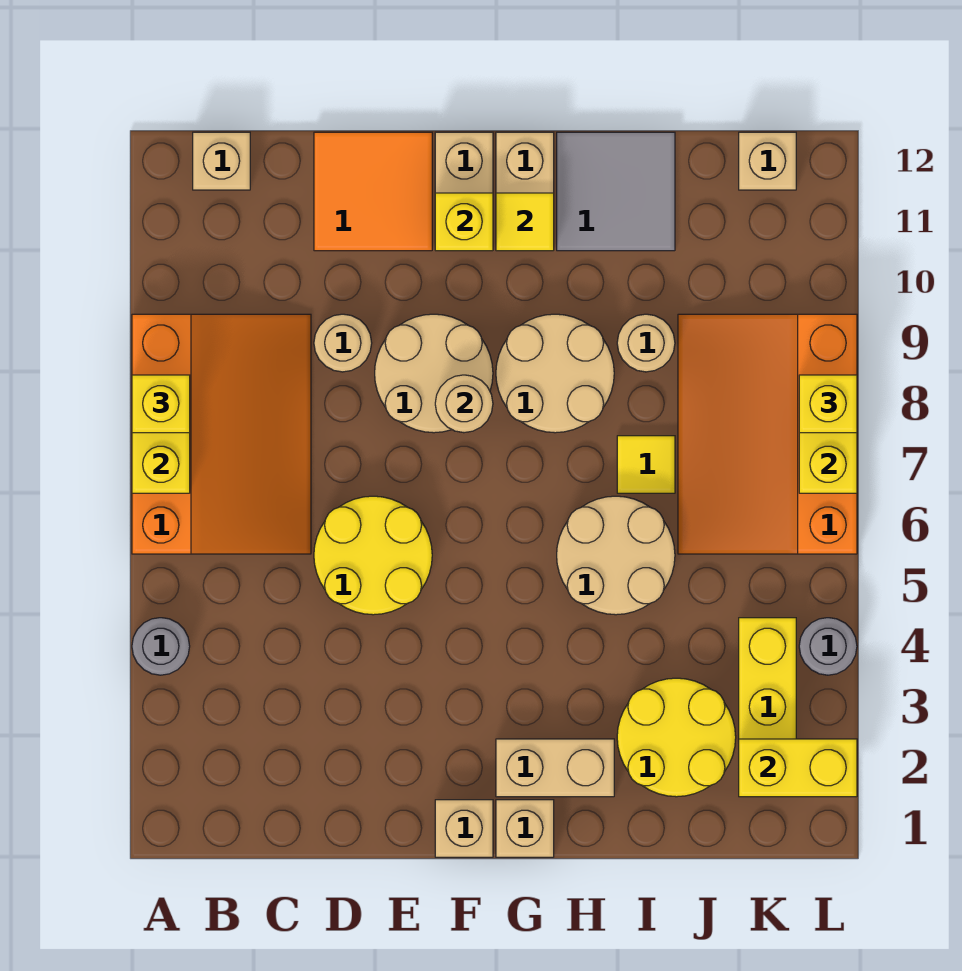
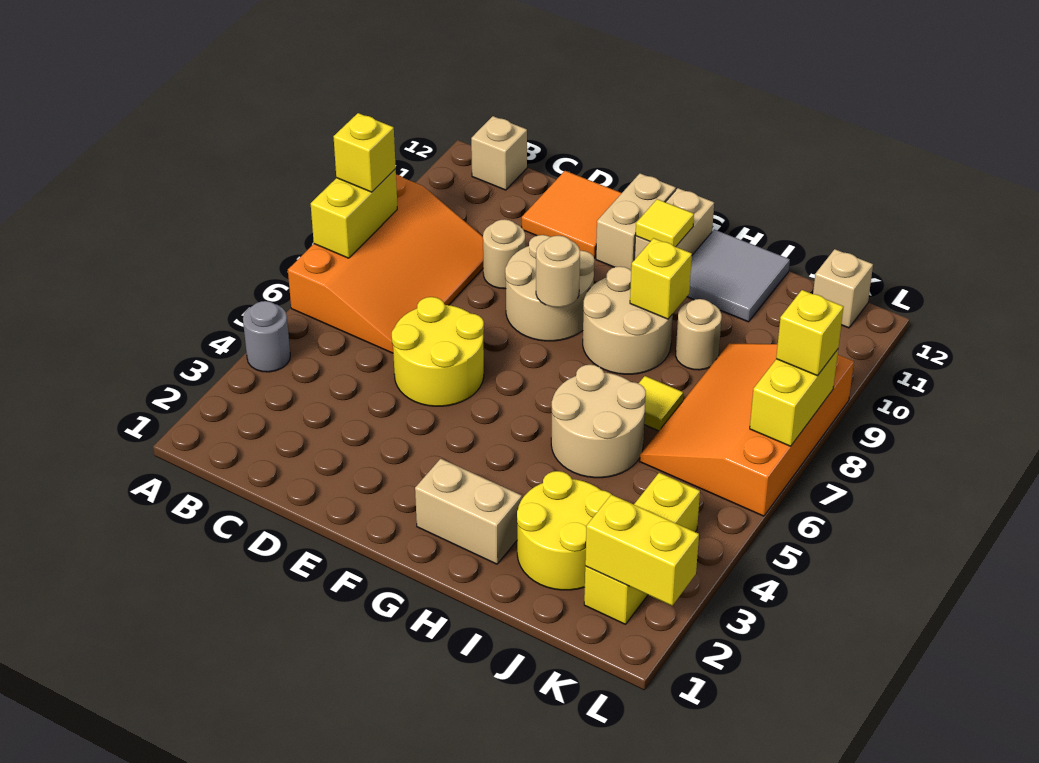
tan brick F1 level 1 -> none
yellow brick F11 level 2 -> yellow brick H9 level 2
tan brick G1 level 1 -> none
grey round brick L4 level 1 -> none

